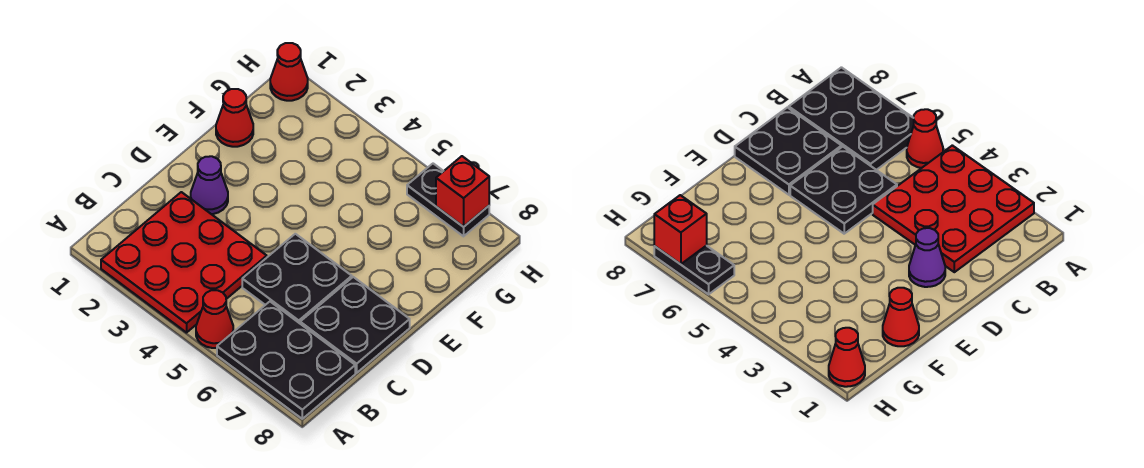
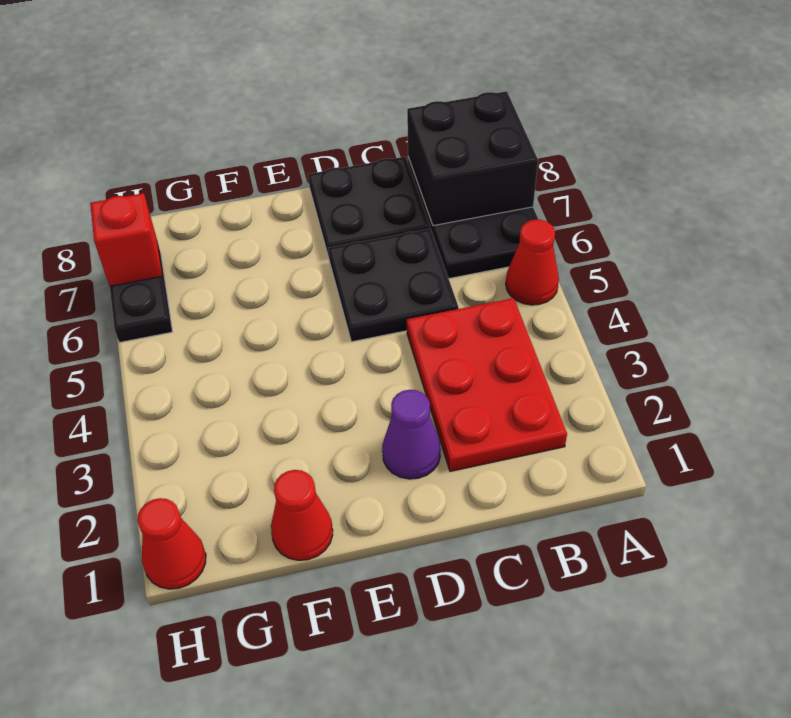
red plate A2:C4 level 1 -> red plate B2:C4 level 1
none -> black brick A7:B8 level 2

